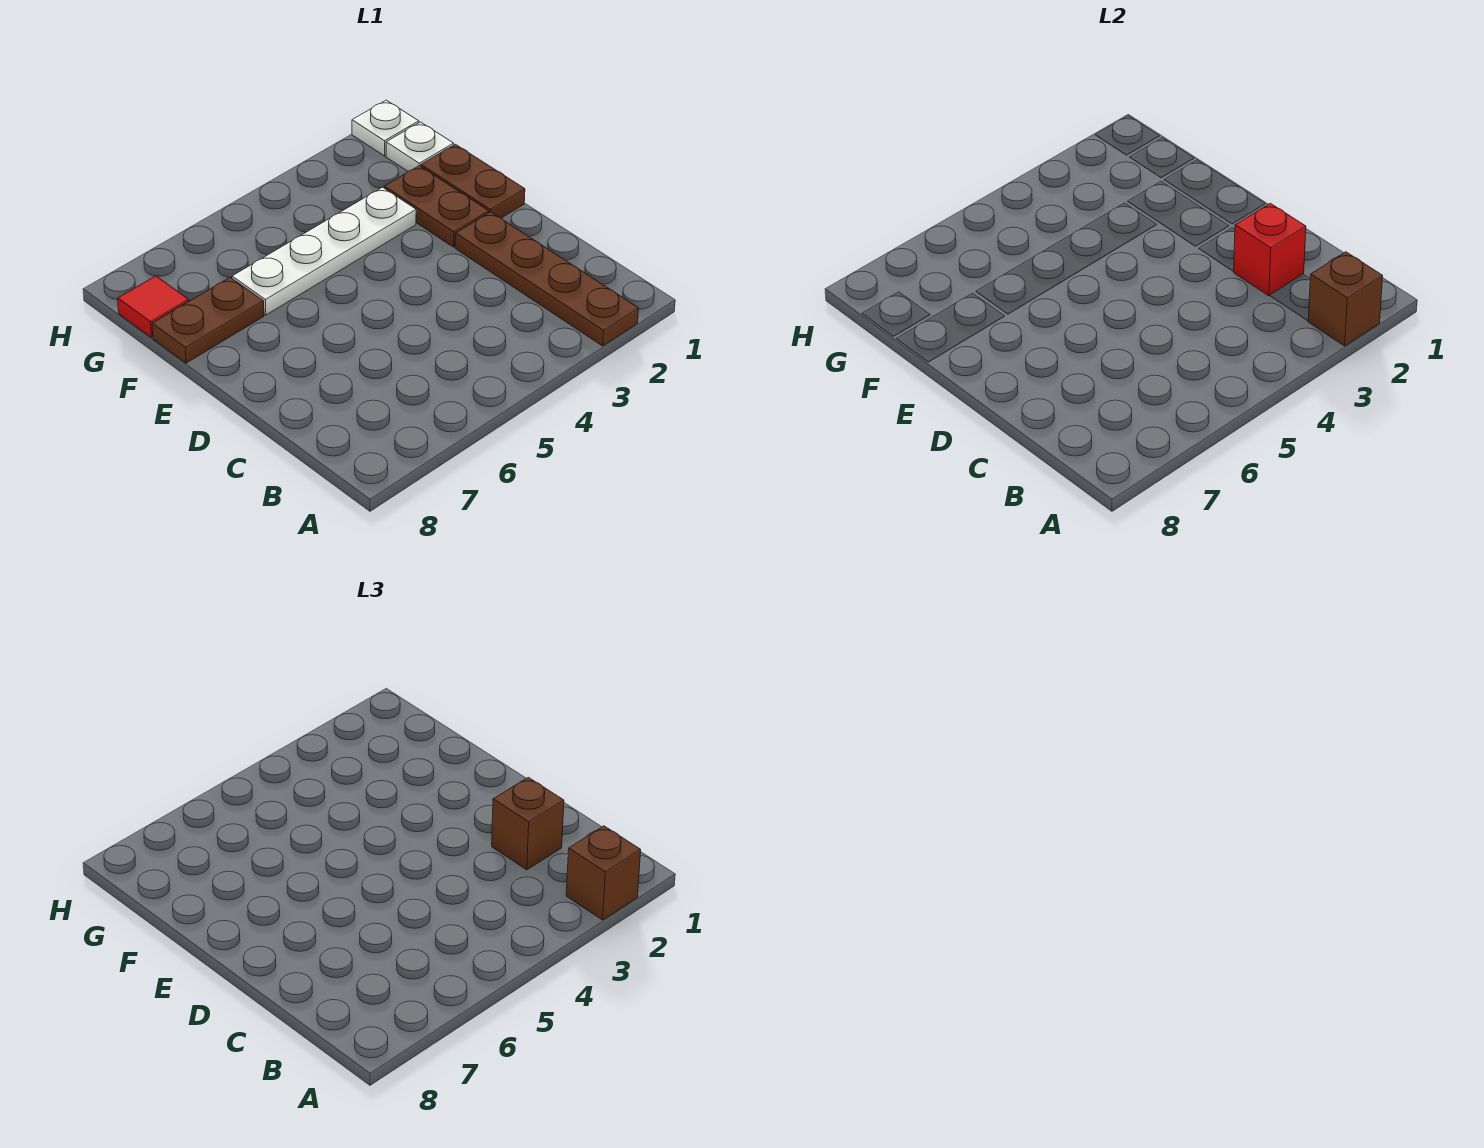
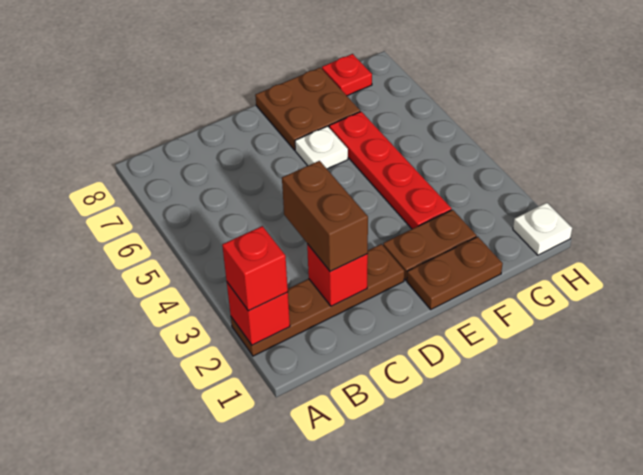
brown brick A2 level 2 -> red brick A2 level 2
brown brick A2 level 3 -> red brick A2 level 3
brown brick C2 level 3 -> brown brick C2:C3 level 3
white plate F3:F6 level 1 -> red plate F3:F6 level 1
brown plate F7:F8 level 1 -> brown plate E7:F8 level 1
white plate G1 level 1 -> white plate E6 level 1
red tile G8 level 1 -> red plate G8 level 1

